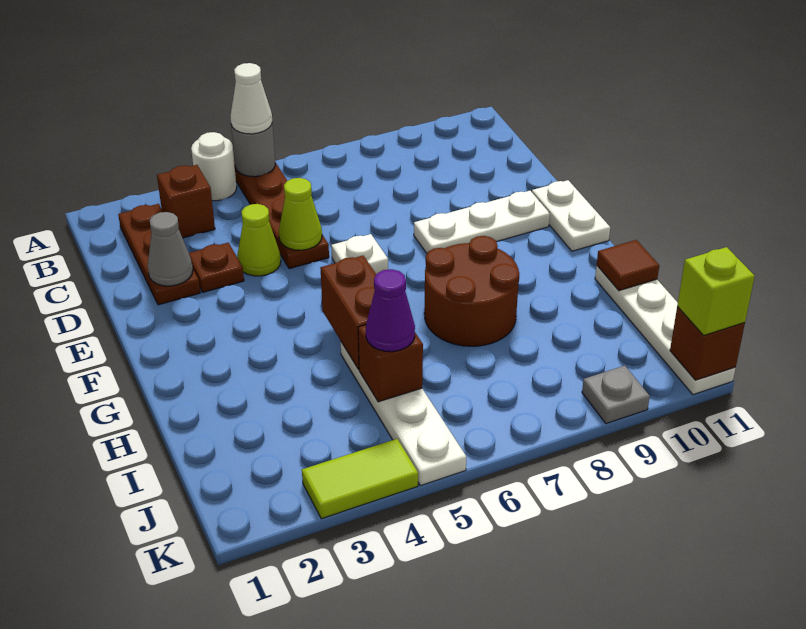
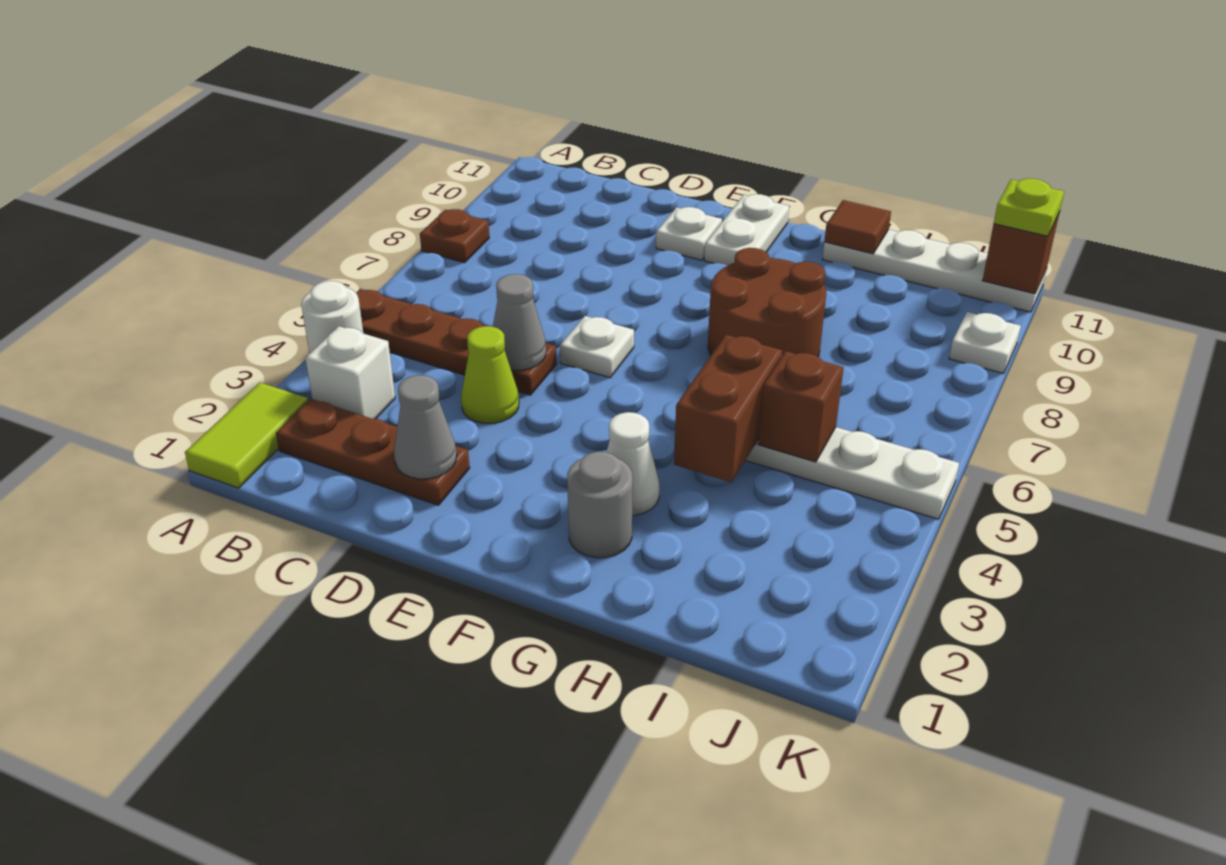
grey round brick A5 level 2 -> grey round brick G2 level 1
white cone A5 level 3 -> white cone G3 level 1
brown brick B3 level 1 -> white brick B3 level 1
brown plate D3 level 1 -> brown plate A8 level 1
lime cone D5 level 2 -> grey cone D5 level 2
white plate E8:E10 level 1 -> white plate E10 level 1
white plate E11:F11 level 1 -> white plate F10:F11 level 1
brown brick G5:H5 level 2 -> brown brick H4:H5 level 2
purple cone I5 level 3 -> none
lime tile K3:K4 level 1 -> lime tile A1:A2 level 1
grey plate K9 level 1 -> white plate K9 level 1
lime brick K11 level 3 -> lime plate K11 level 3

